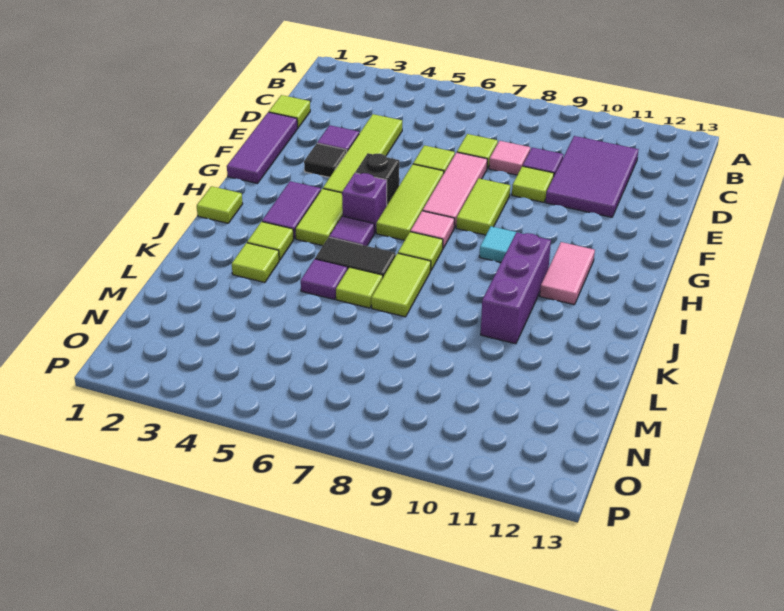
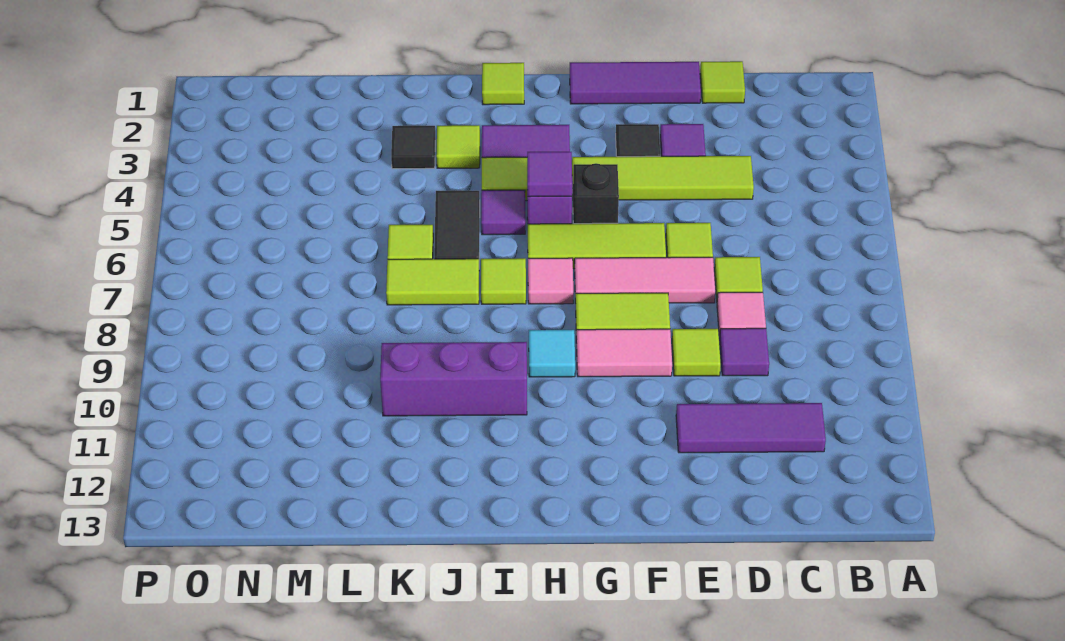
purple tile C10:E11 level 1 -> purple tile C11:E11 level 1
pink tile H11:I11 level 1 -> pink tile F9:G9 level 1
lime tile K3 level 1 -> black tile K3 level 1
purple tile K5 level 1 -> purple tile H5 level 2

